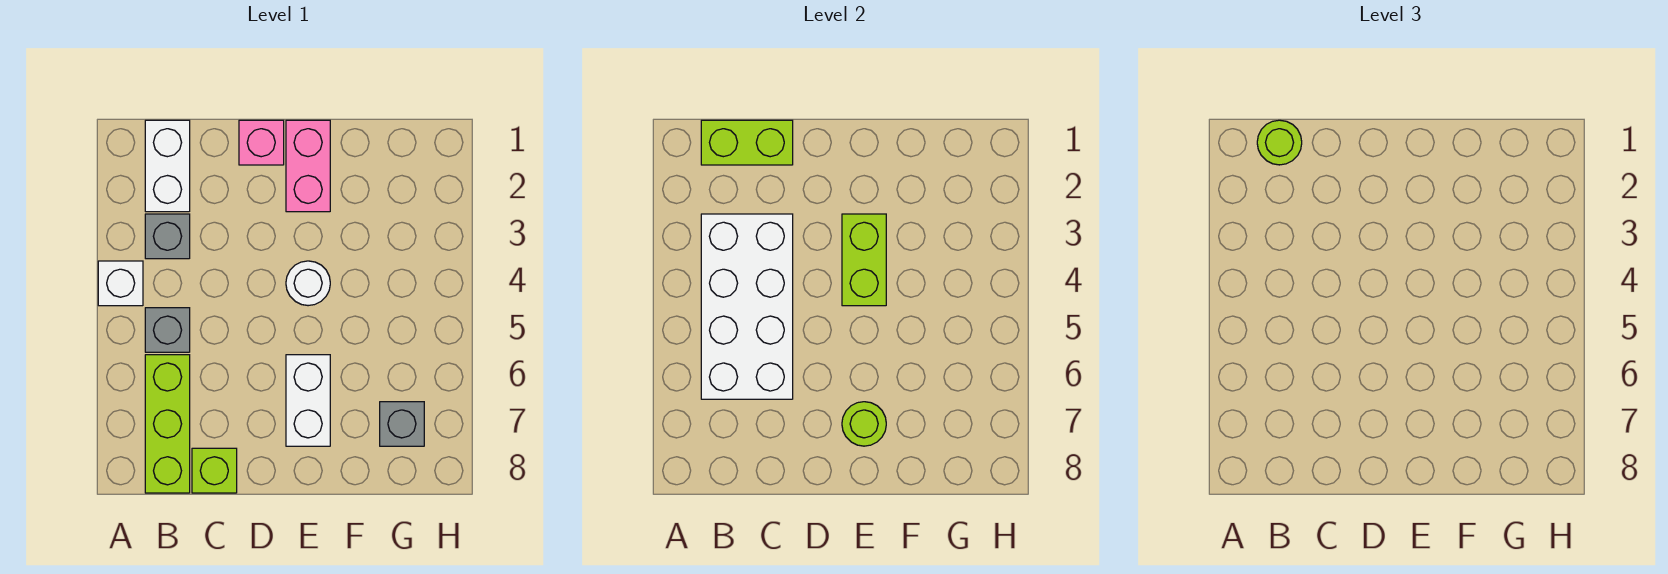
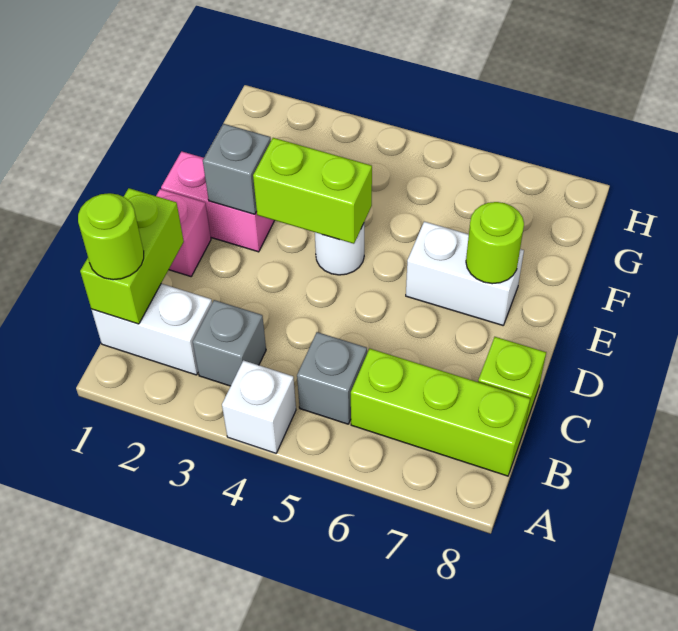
white brick B3:C6 level 2 -> none
grey brick G7 level 1 -> grey brick E2 level 2

